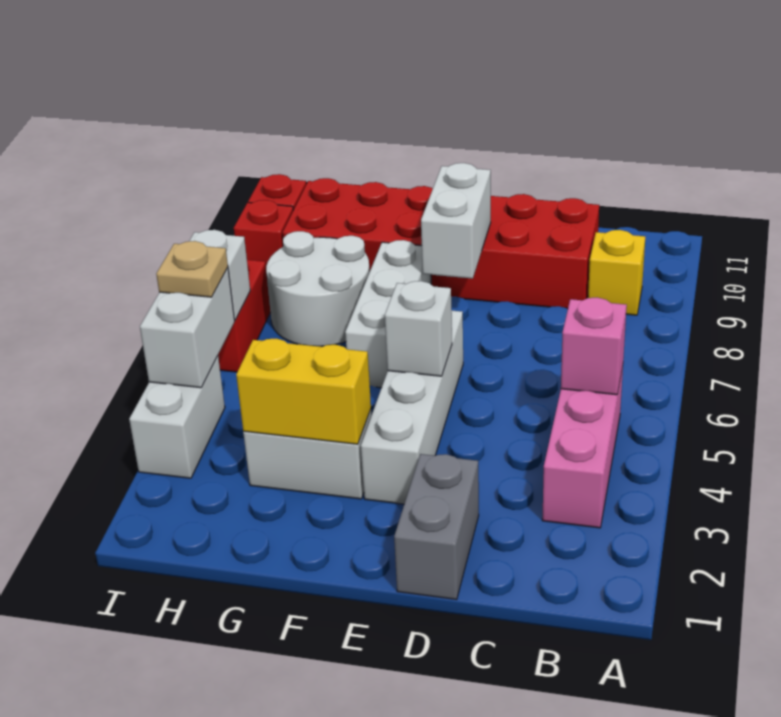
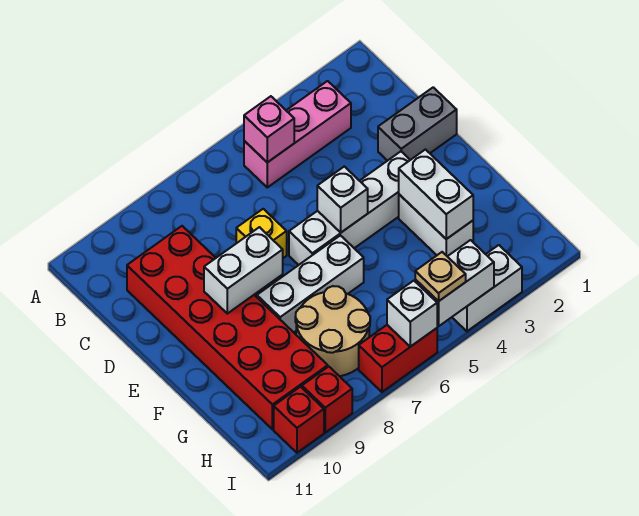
yellow brick B9 level 1 -> yellow brick D7 level 1
yellow brick F3:G3 level 2 -> white brick F3:G3 level 2
white round brick G7:H8 level 1 -> tan round brick G7:H8 level 1

